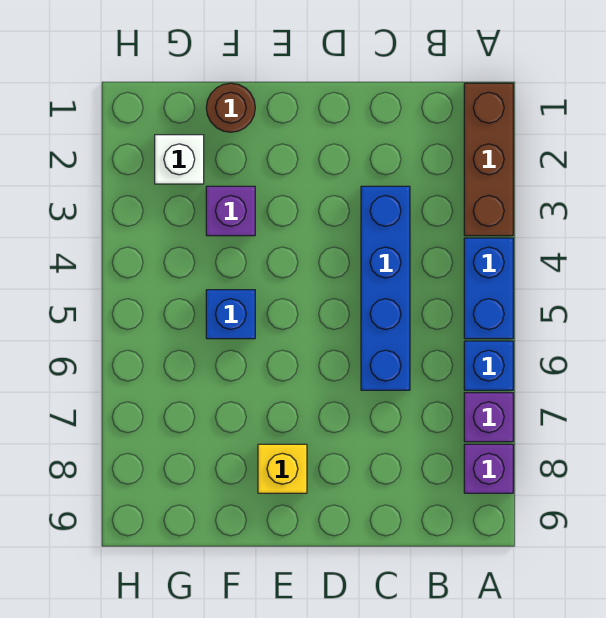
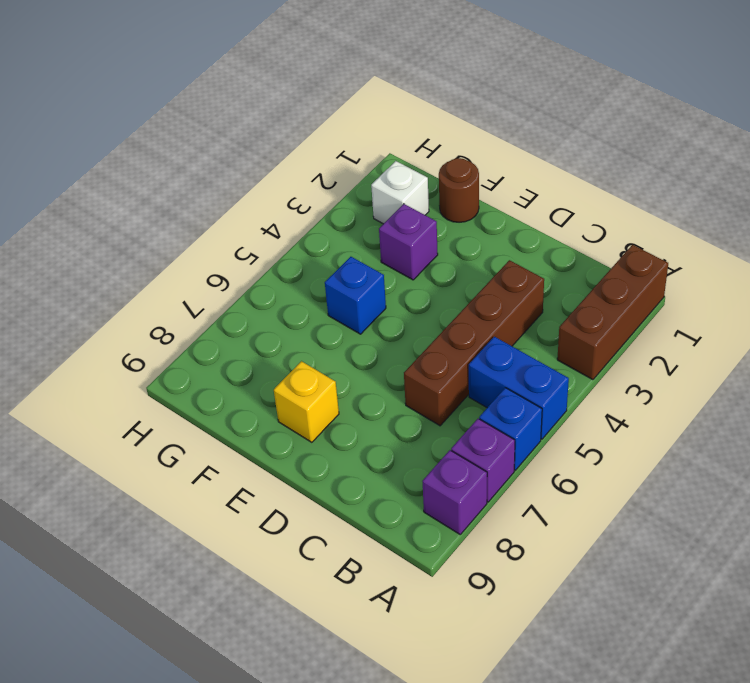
blue brick A4:A5 level 1 -> blue brick A5:B5 level 1
blue brick C3:C6 level 1 -> brown brick C3:C6 level 1

